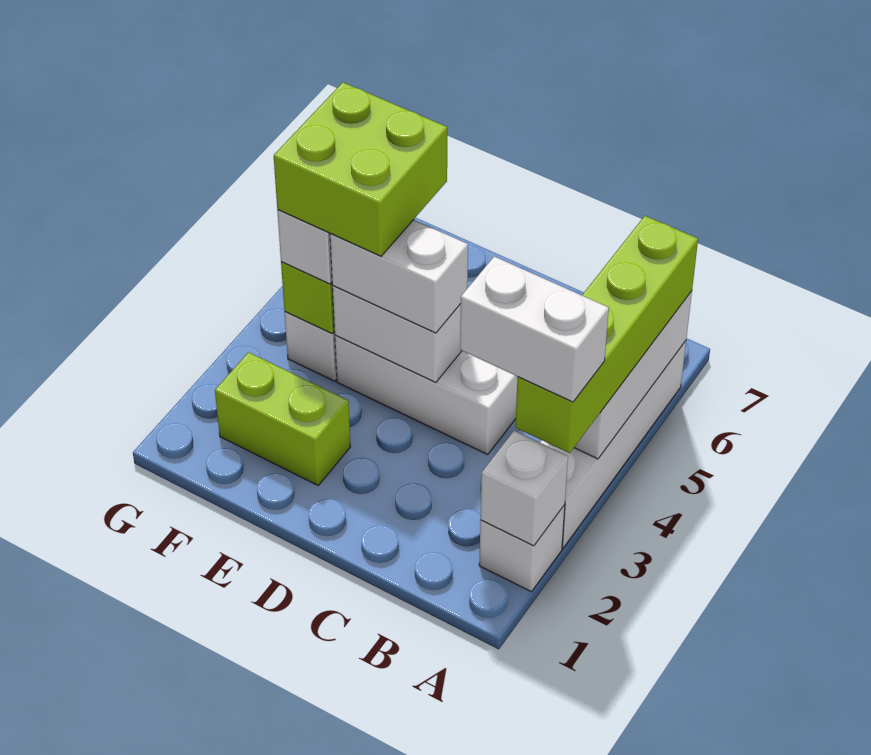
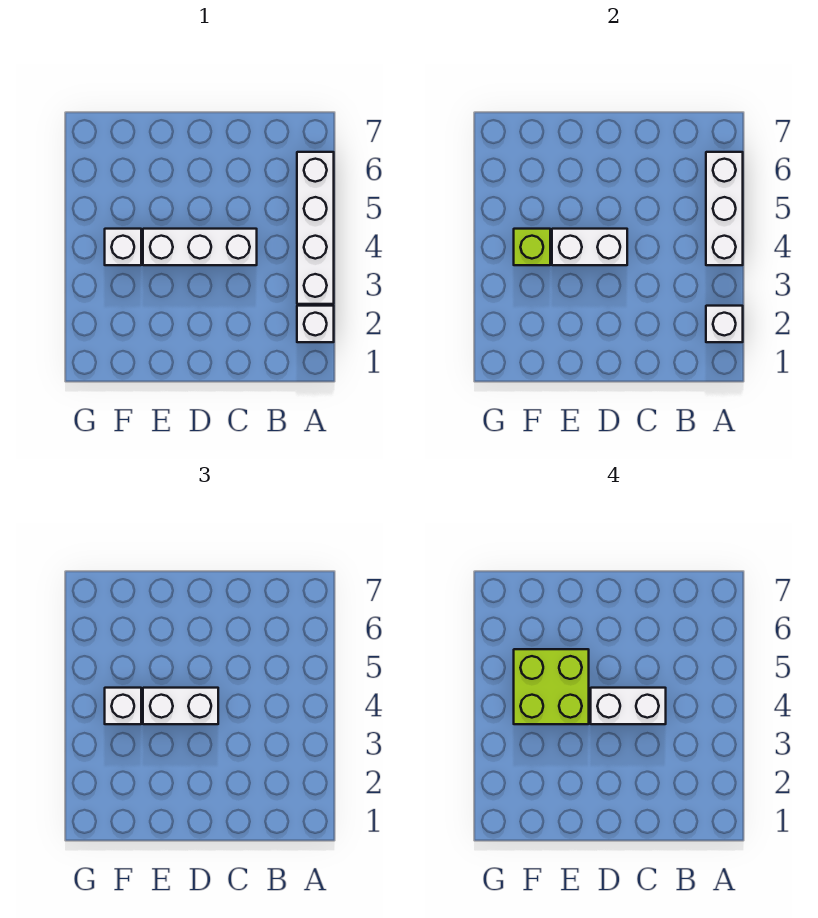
lime brick A3:A6 level 3 -> none
white brick A3:B3 level 4 -> white brick C4:D4 level 4
lime brick E2:F2 level 1 -> none

